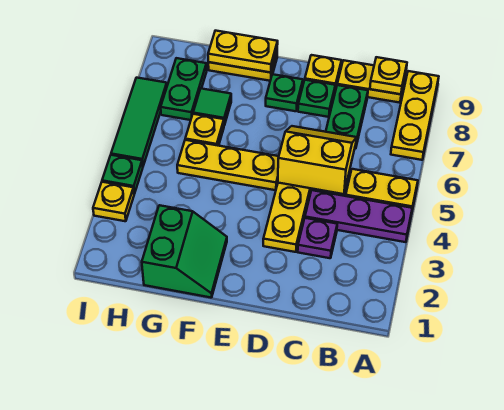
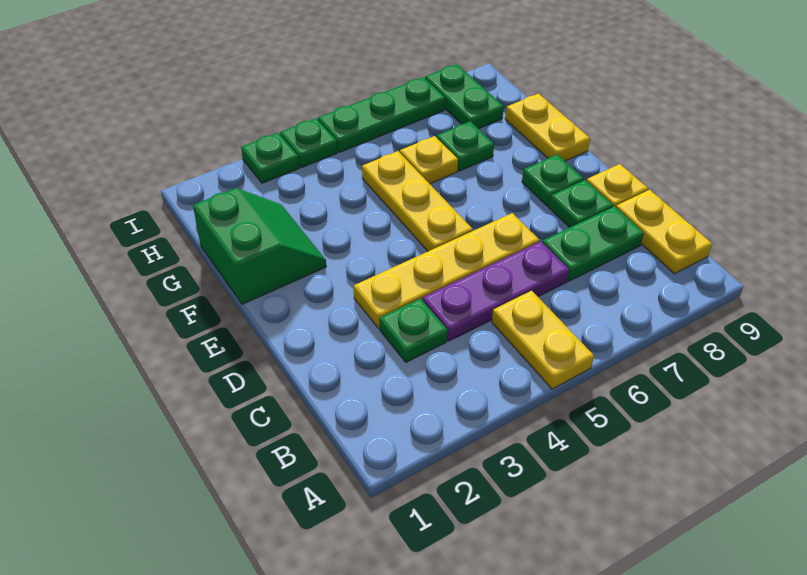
purple plate A4:C4 level 1 -> purple plate C4:C6 level 1
yellow plate A7:A9 level 1 -> none
yellow plate B9 level 2 -> none
purple plate C3 level 1 -> green plate C3 level 1
yellow slope C5:D6 level 2 top 5 -> none
green slope F1:G2 level 1 top G -> green slope F1:G2 level 1 top 1
yellow plate F9:G9 level 2 -> none
green tile G7 level 1 -> green plate G7 level 1
green plate H7:H8 level 1 -> green plate H8:I8 level 1
yellow plate I3 level 1 -> green plate I3 level 1
green tile I5:I7 level 1 -> green plate I5:I7 level 1

